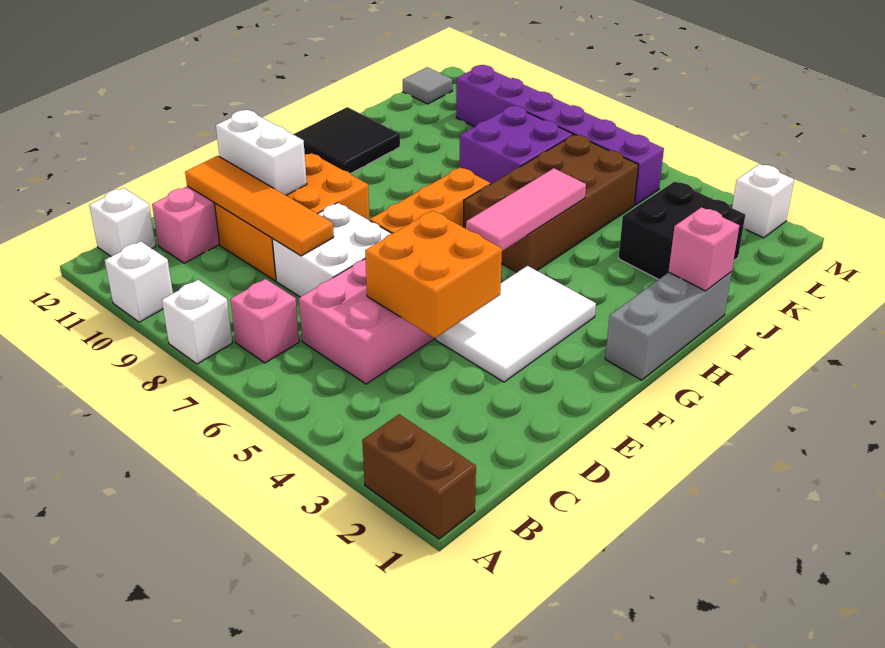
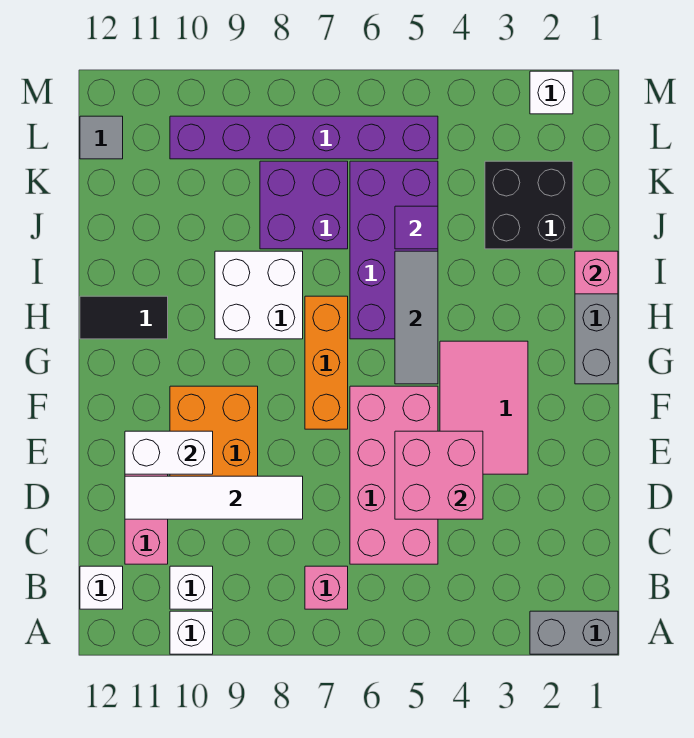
brown brick A1:A2 level 1 -> grey brick A1:A2 level 1
white brick A8 level 1 -> white brick B10 level 1
orange brick D4:E5 level 2 -> pink brick D4:E5 level 2
white brick D7:E8 level 1 -> white brick H8:I9 level 1
orange tile D8:D11 level 2 -> white tile D8:D11 level 2
white tile E3:G4 level 1 -> pink tile E3:G4 level 1
pink tile G5:I5 level 2 -> grey tile G5:I5 level 2
brown brick H5:K6 level 1 -> purple brick H5:K6 level 1
black tile H11:I12 level 1 -> black tile H11:H12 level 1
none -> purple tile J5 level 2

